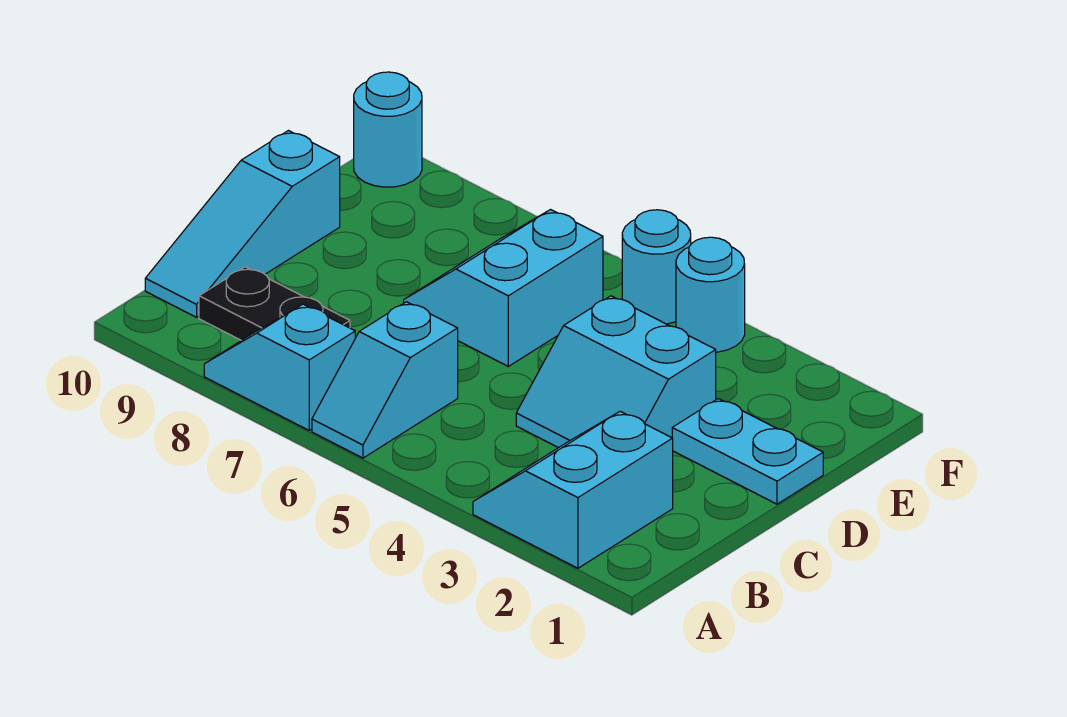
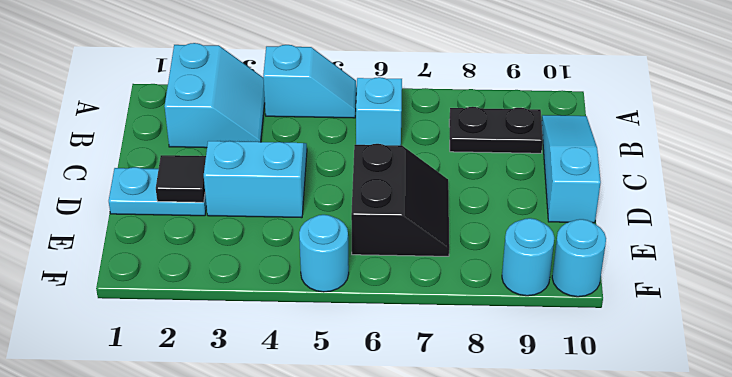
cyan slope A7:A8 level 1 top 7 -> cyan slope A4:A5 level 1 top 4
none -> black tile D2 level 2
cyan slope D6:E7 level 1 top 6 -> black slope D6:E7 level 1 top 6
cyan round brick F4 level 1 -> cyan round brick F9 level 1

